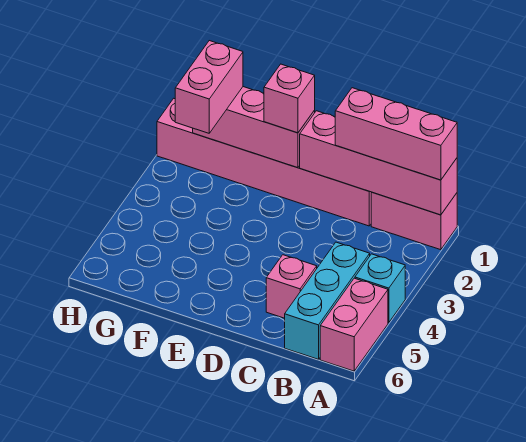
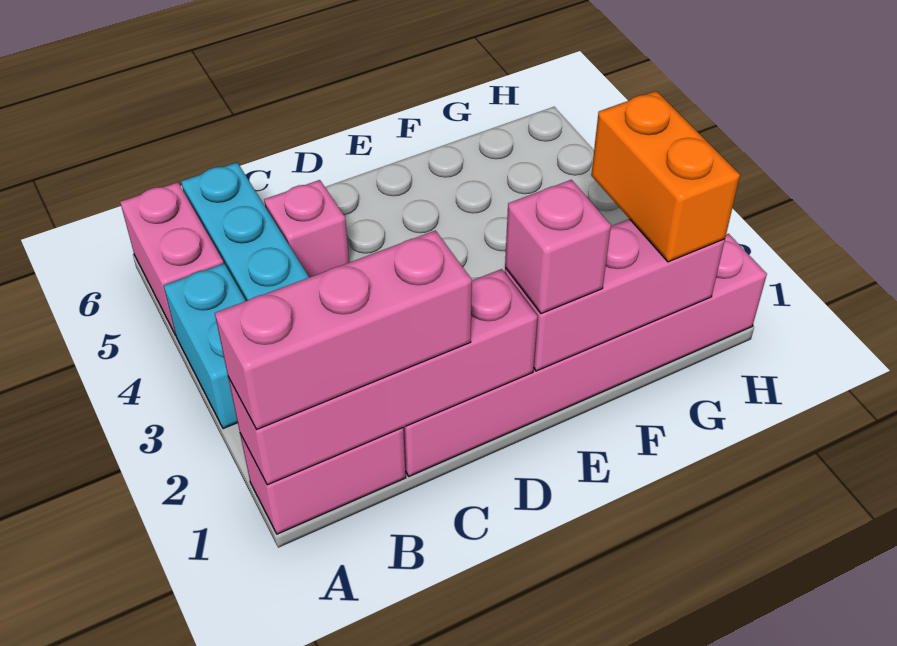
cyan brick A4 level 1 -> cyan brick A3:A4 level 1
pink brick G1:G2 level 3 -> orange brick G1:G2 level 3

